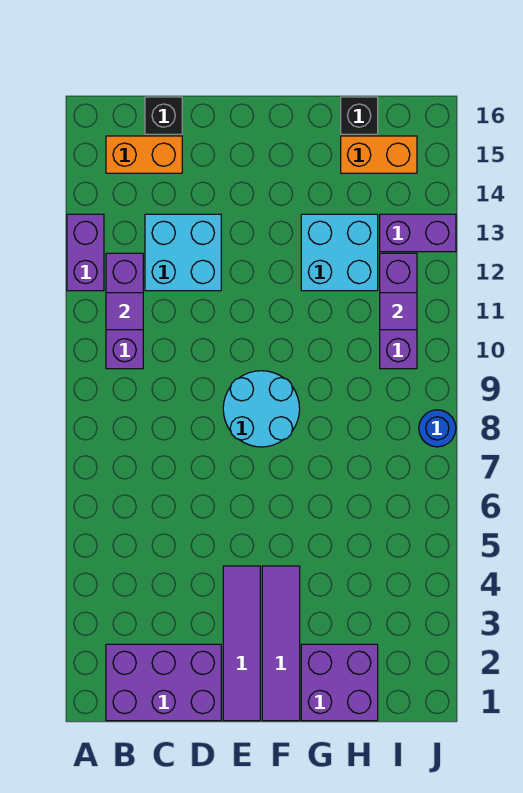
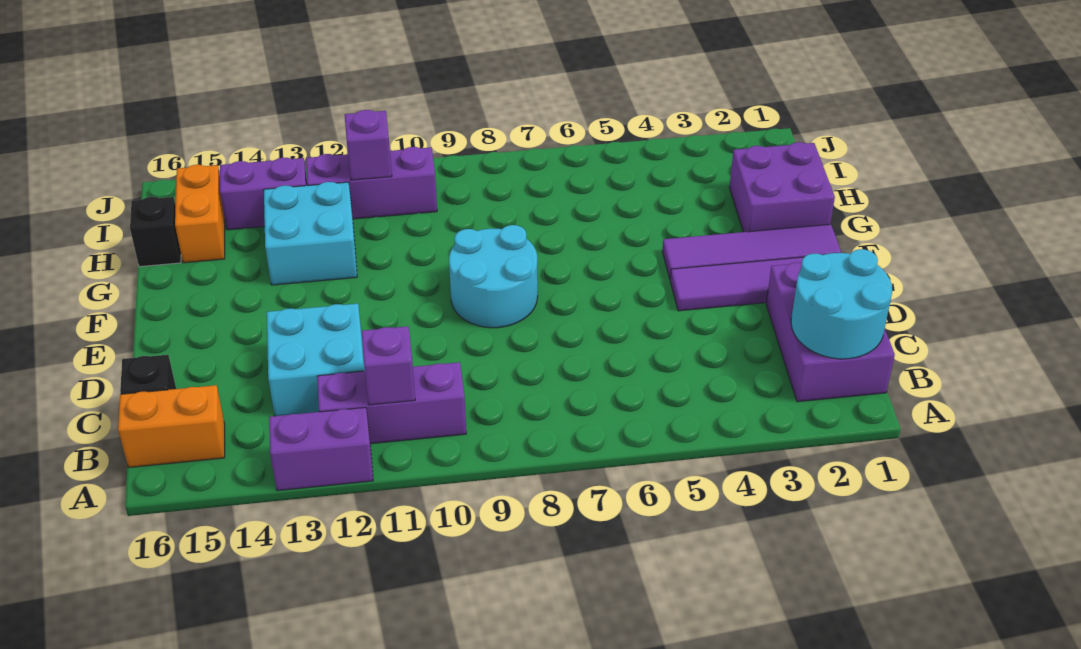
none -> cyan round brick B1:C2 level 2
purple tile B11 level 2 -> purple brick B11 level 2
orange brick B15:C15 level 1 -> orange brick B15:B16 level 1
purple tile I11 level 2 -> purple brick I11 level 2
purple brick I13:J13 level 1 -> purple brick I13:I14 level 1
blue round brick J8 level 1 -> none

